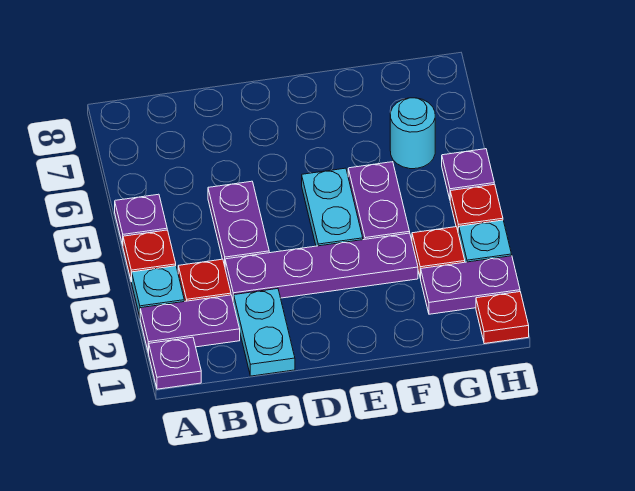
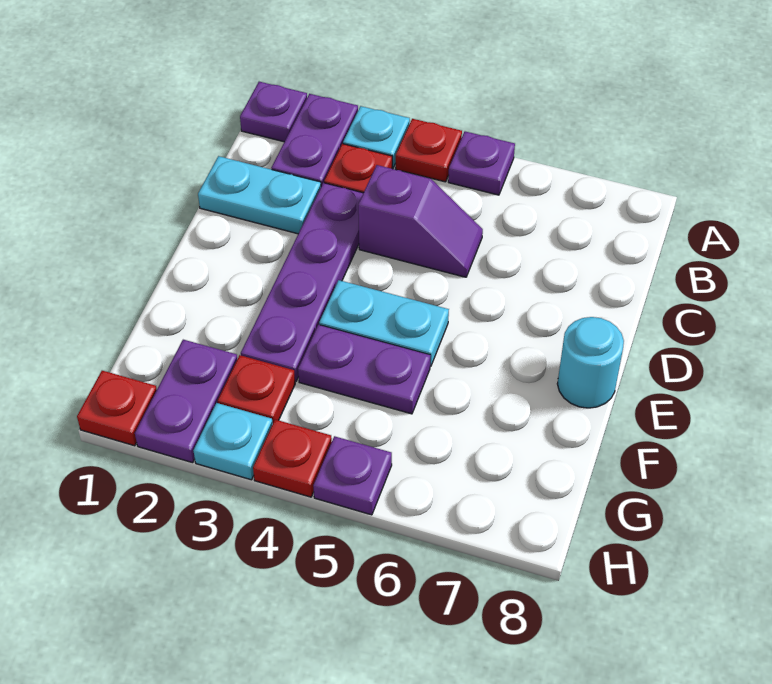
purple plate C4:C5 level 1 -> purple slope C4:C5 level 1 top 4
cyan round brick G6 level 1 -> cyan round brick E8 level 1

